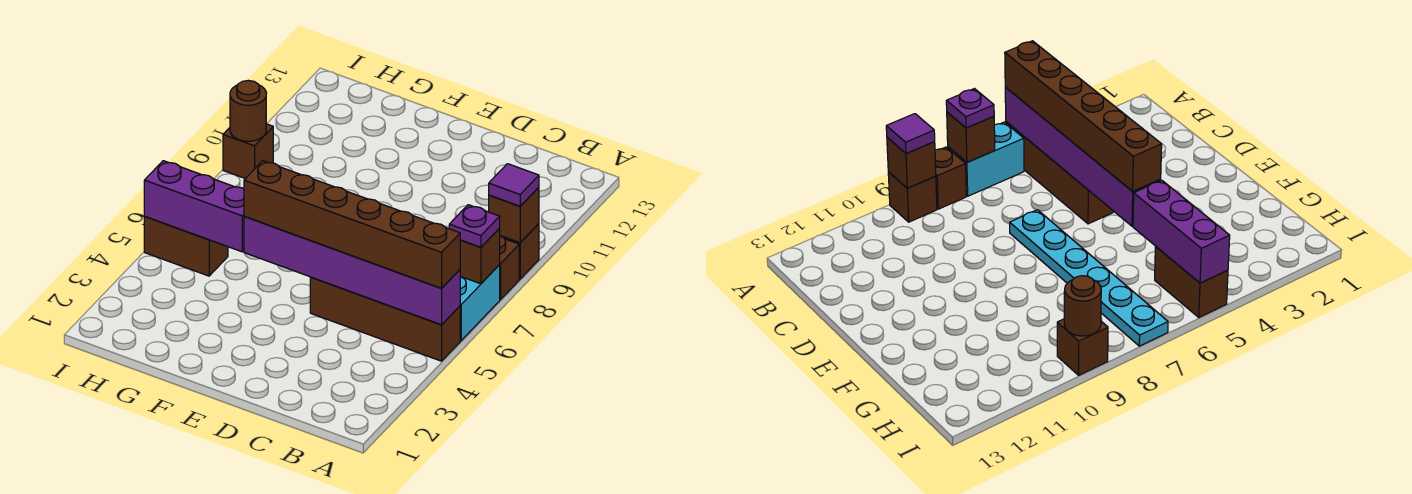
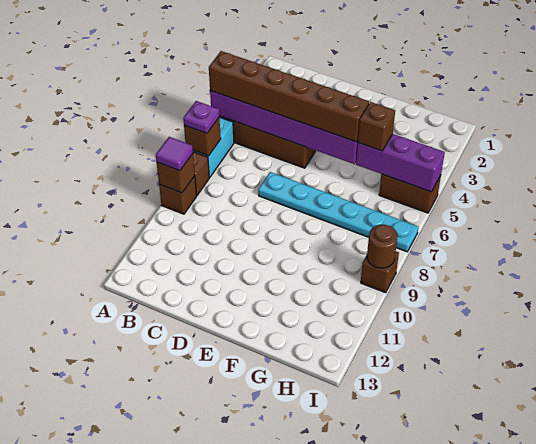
none -> brown brick G5 level 3

